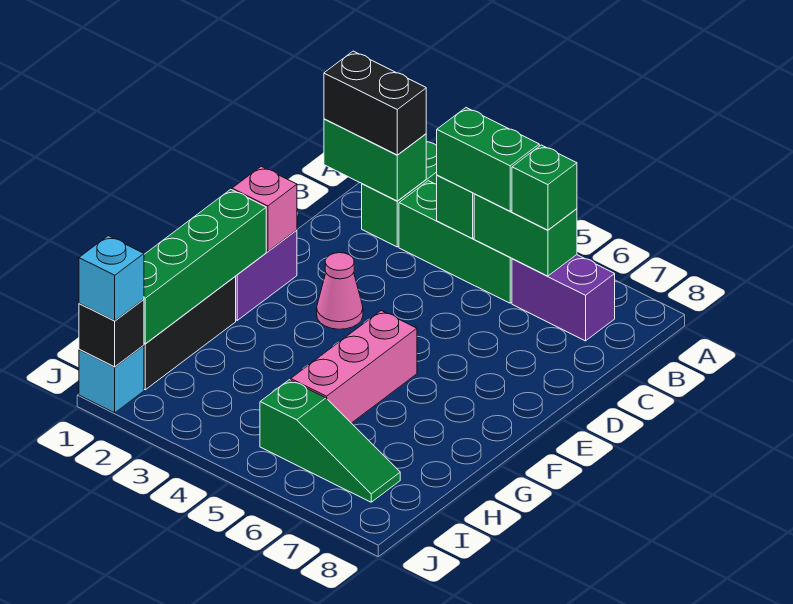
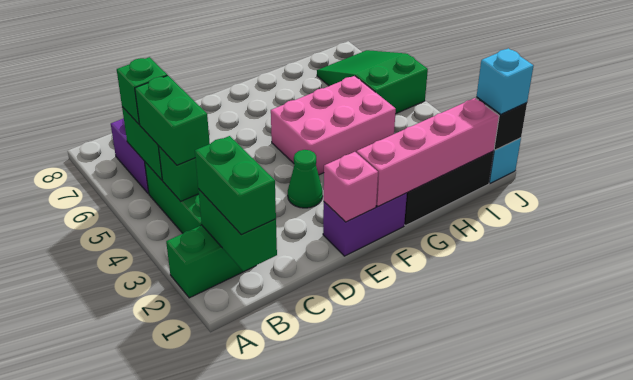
black brick B1:B2 level 3 -> green brick B1:B2 level 3
pink cone E3 level 1 -> green cone E3 level 1
green brick F1:I1 level 2 -> pink brick F1:I1 level 2
pink brick F5:H5 level 1 -> pink brick F4:H5 level 1
green slope I5:I7 level 1 top 5 -> green slope I5:J7 level 1 top 5

